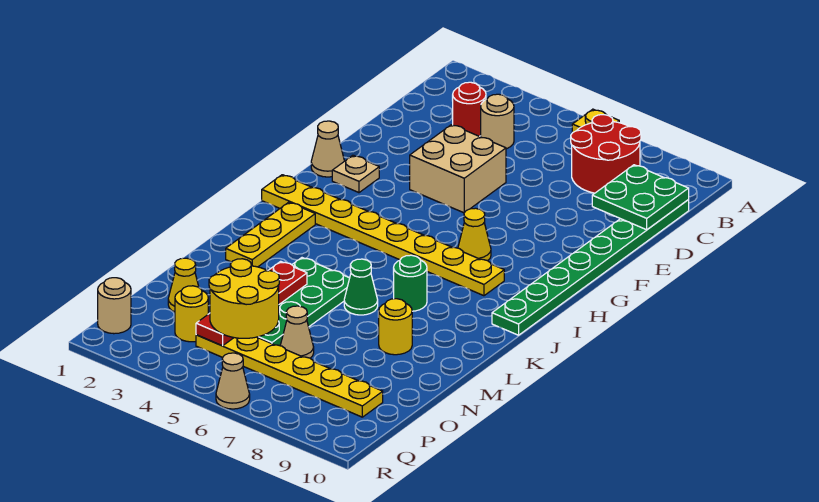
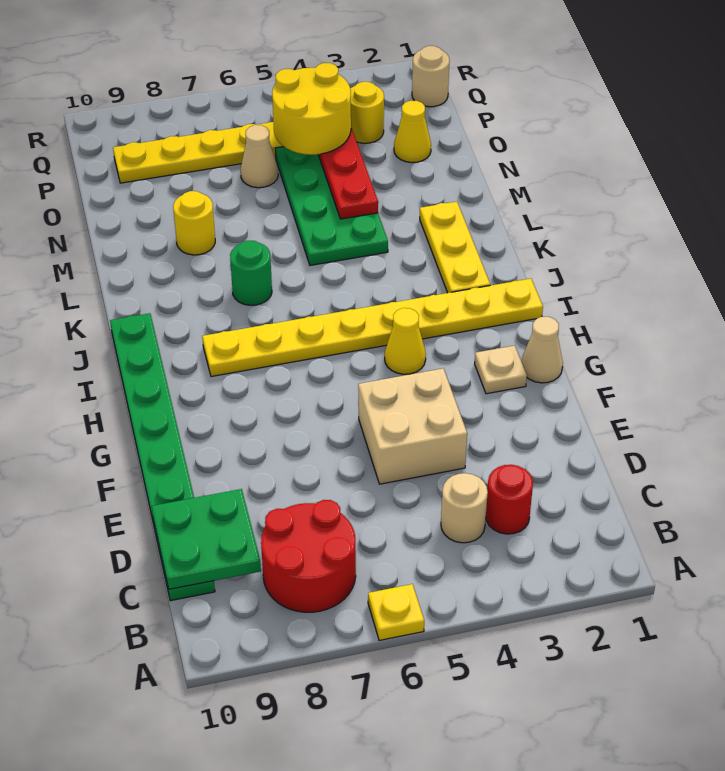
yellow cone H7 level 1 -> yellow cone H4 level 1
green cone L6 level 1 -> none
tan cone R6 level 1 -> none

